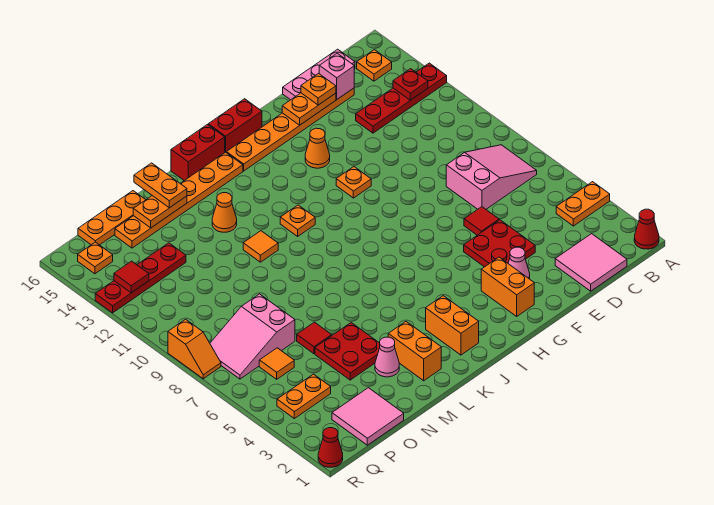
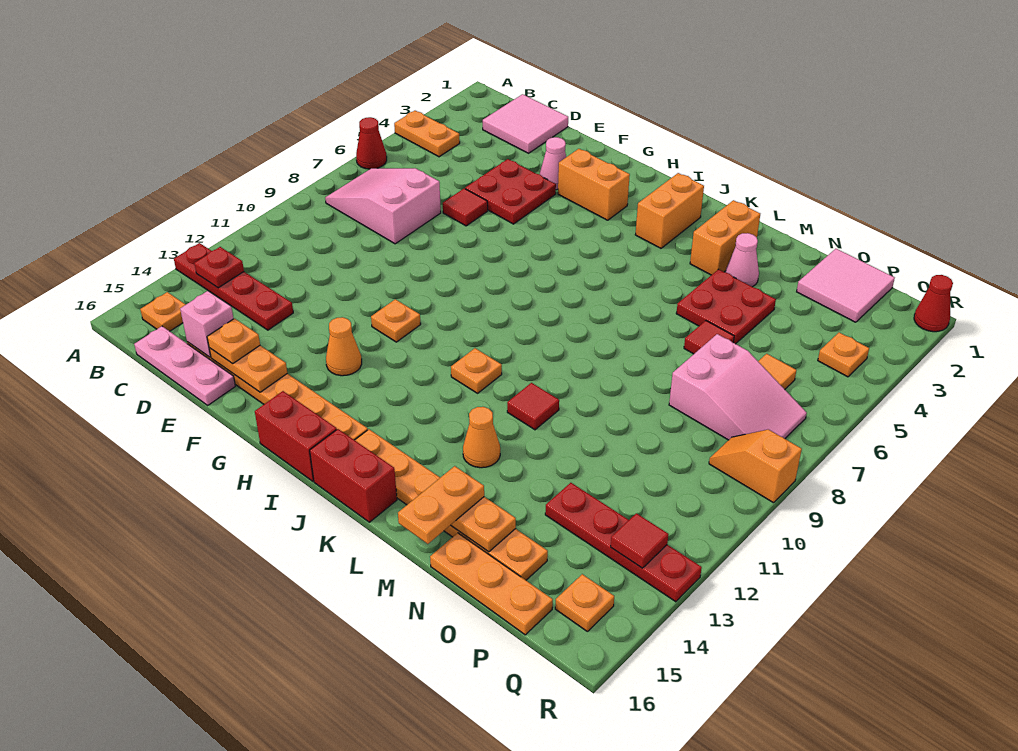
red cone A1 level 1 -> red cone A6 level 1
orange brick G2:G3 level 1 -> orange brick G3:H3 level 1
orange tile L11 level 1 -> red tile L11 level 1
orange plate P4:Q4 level 1 -> orange plate Q4 level 1
orange slope R8:R9 level 1 top 9 -> orange slope Q9:R9 level 1 top R

